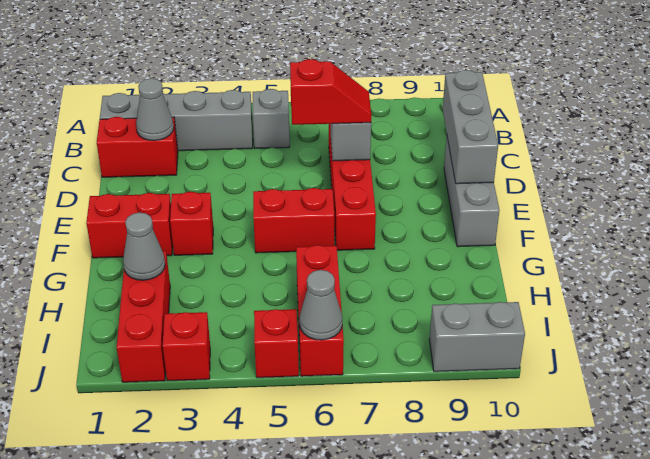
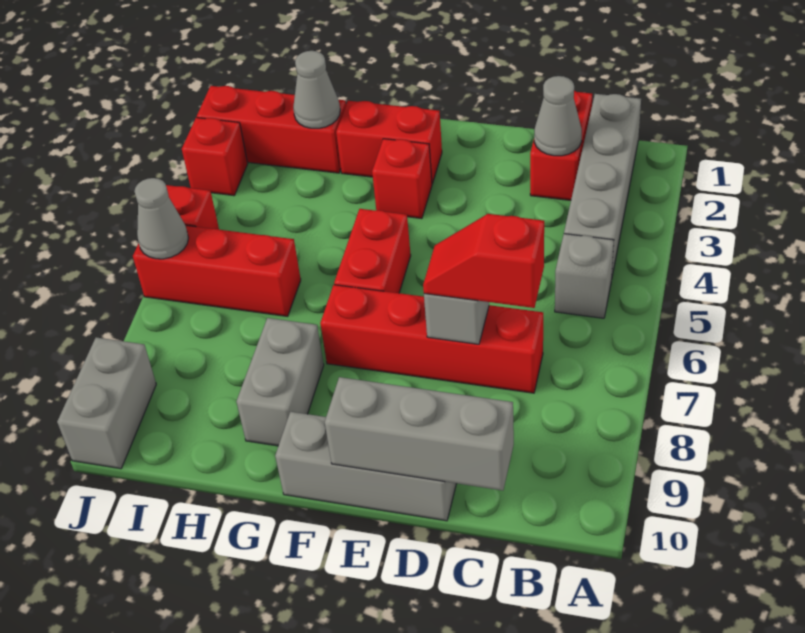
red slope D6:D7 level 3 top 6 -> red slope C7:D7 level 3 top C
red brick F1:F2 level 1 -> red brick F2:G2 level 1
none -> grey brick G8:G9 level 1

